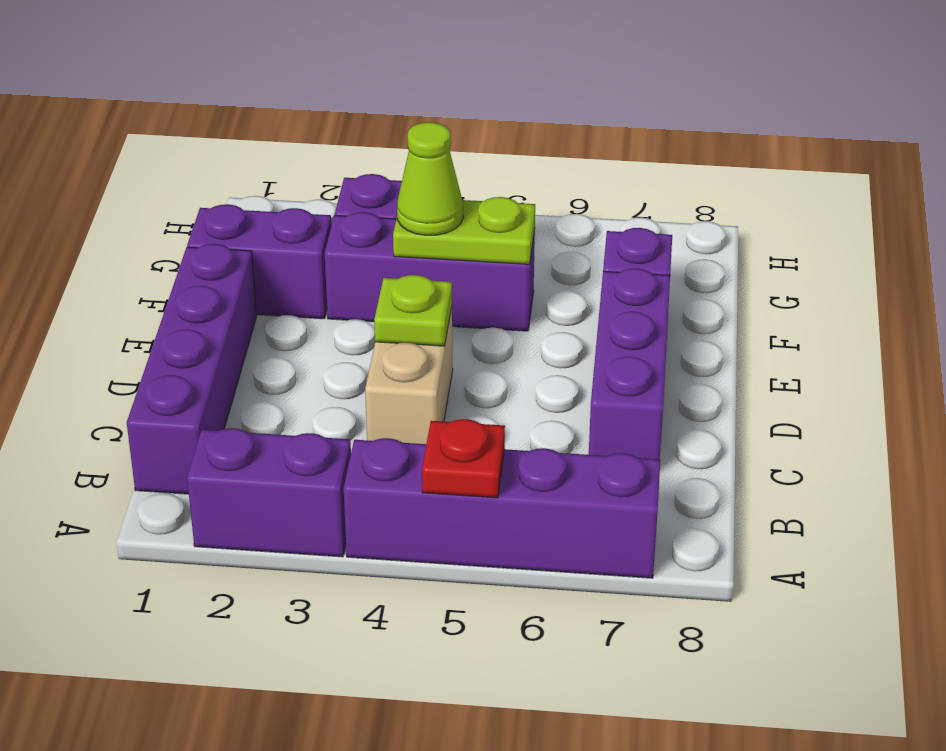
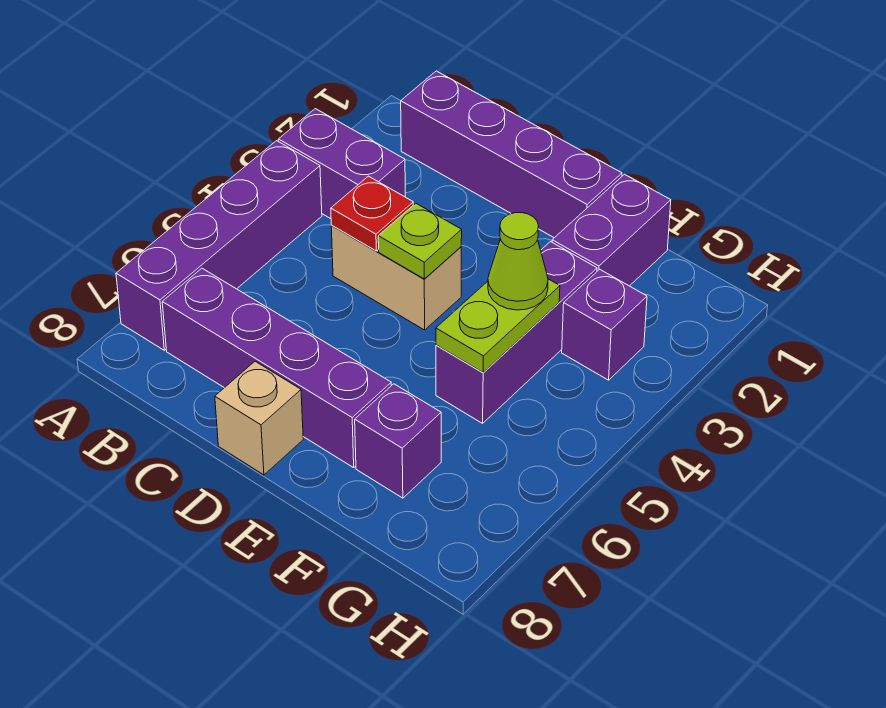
purple brick A2:A3 level 1 -> purple brick A3:B3 level 1
red plate A5 level 2 -> red plate C4 level 2
purple brick C7:E7 level 1 -> purple brick B7:E7 level 1
none -> tan brick D8 level 1

